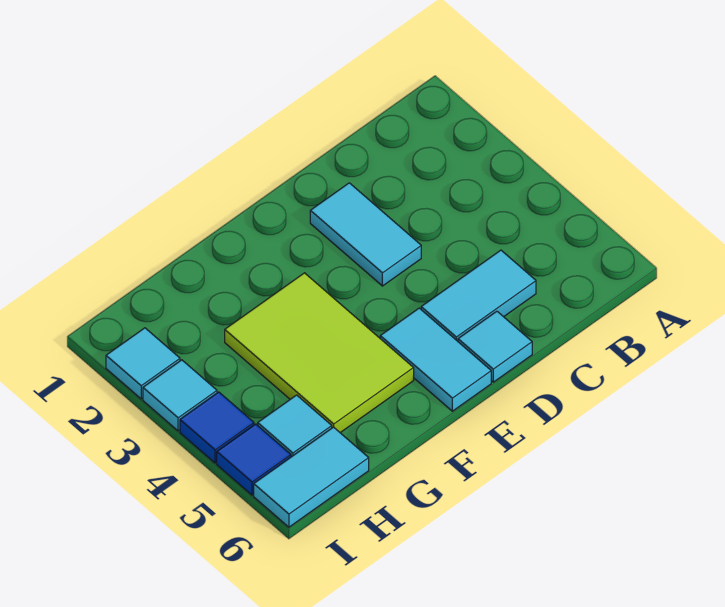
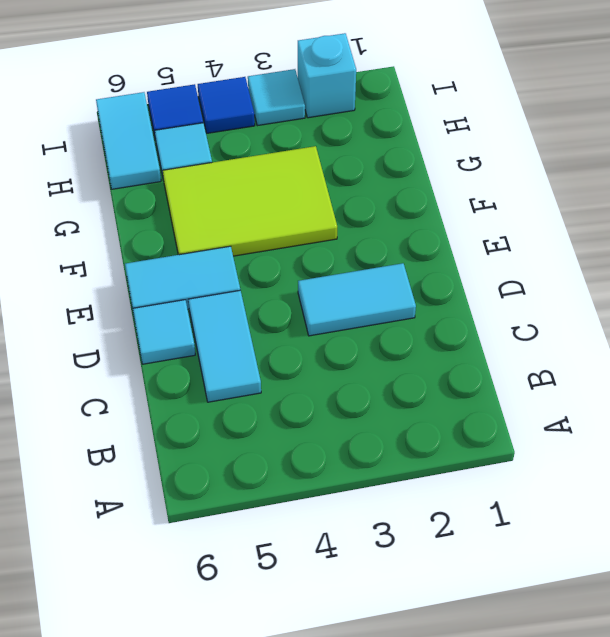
cyan tile I2 level 1 -> cyan brick I2 level 1

